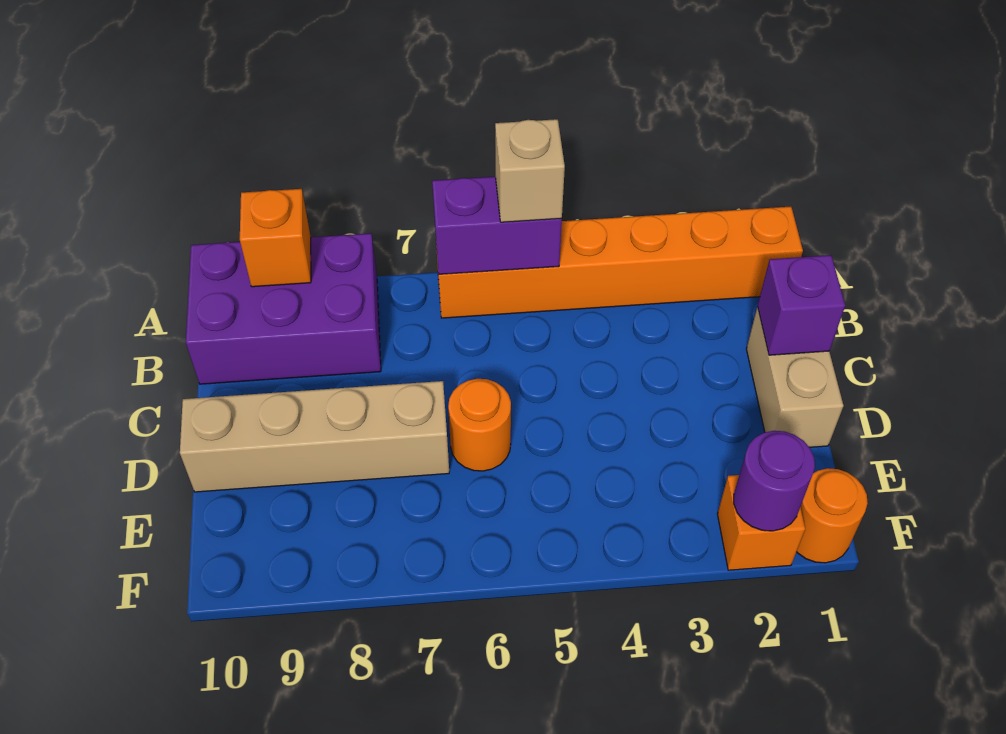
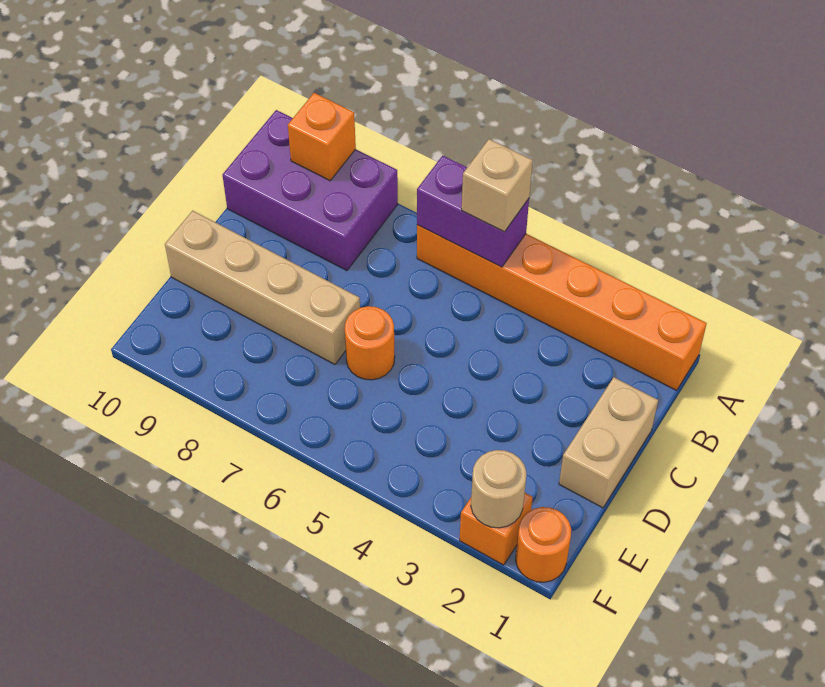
purple brick C1 level 2 -> none
purple round brick F2 level 2 -> tan round brick F2 level 2

